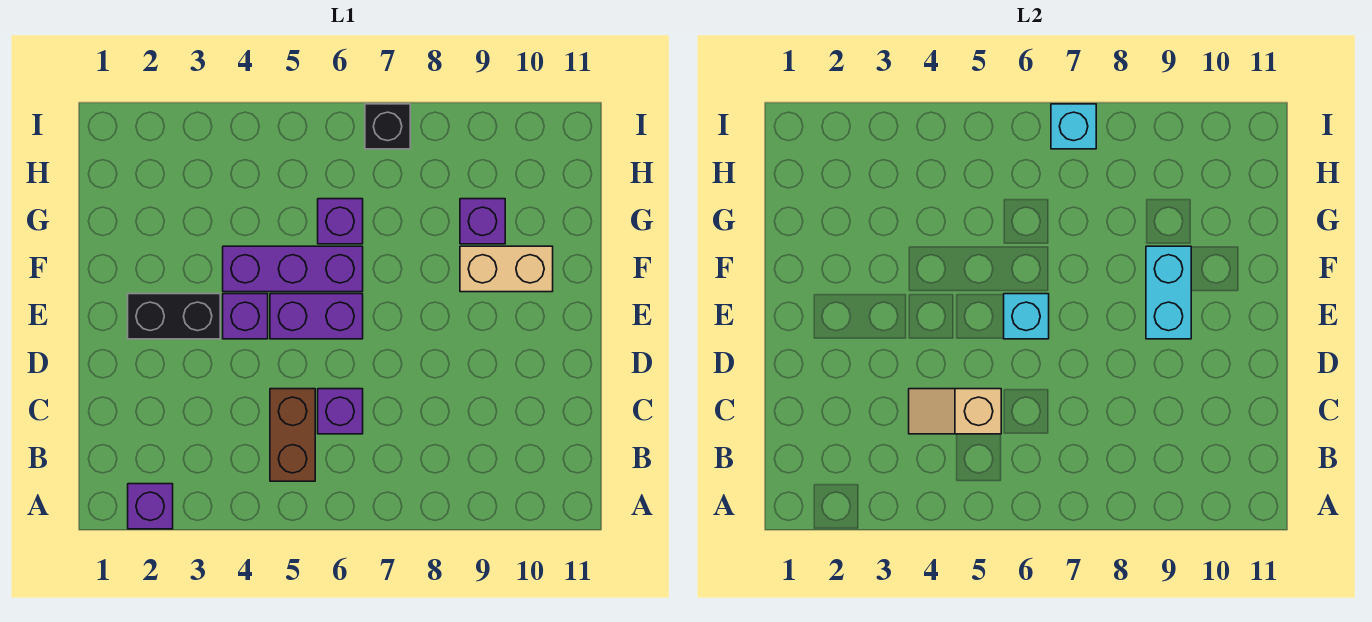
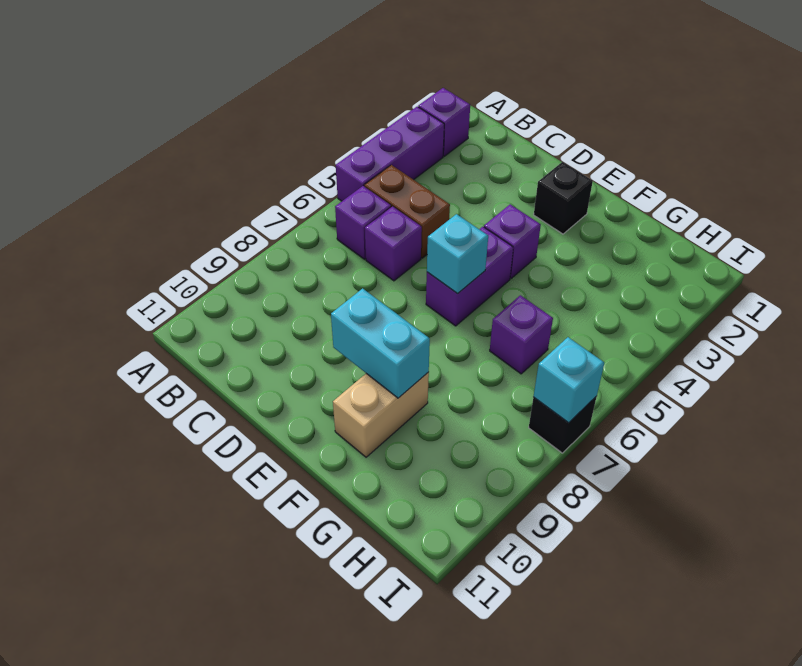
tan slope C4:C5 level 2 top 5 -> none
black brick E2:E3 level 1 -> black brick E2 level 1
purple brick F4:F6 level 1 -> purple brick A3:A5 level 1
purple brick G9 level 1 -> purple brick B6 level 1

